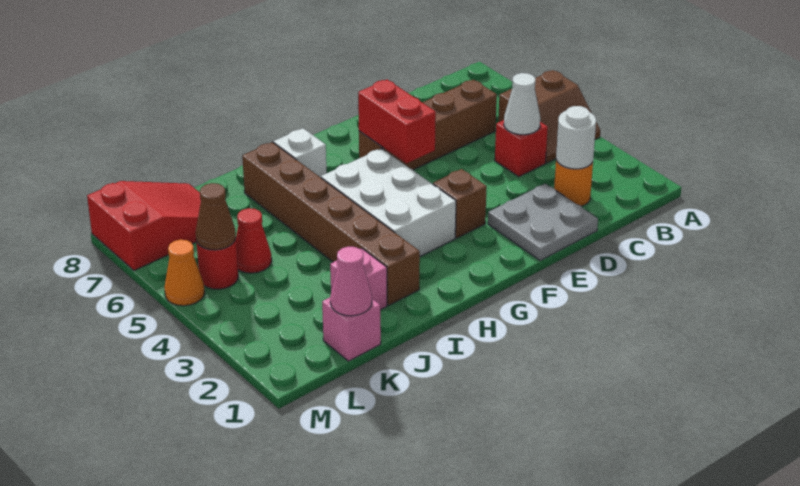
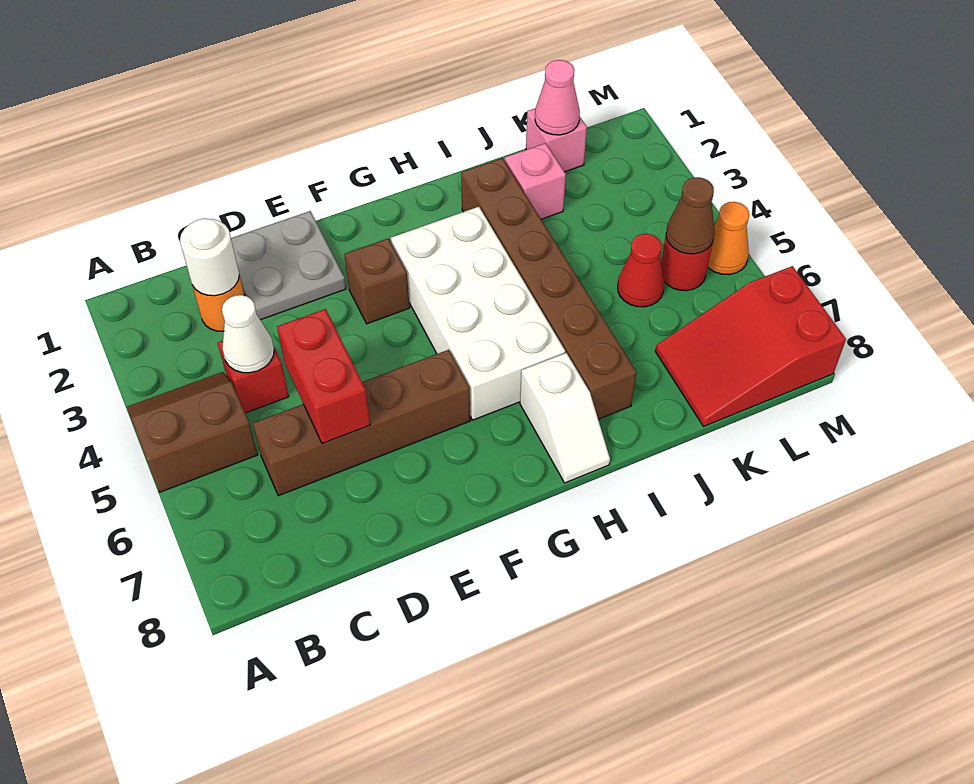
red brick F5:F6 level 2 -> red brick D5:D6 level 2
white brick G3:H5 level 1 -> white brick G3:H6 level 1

